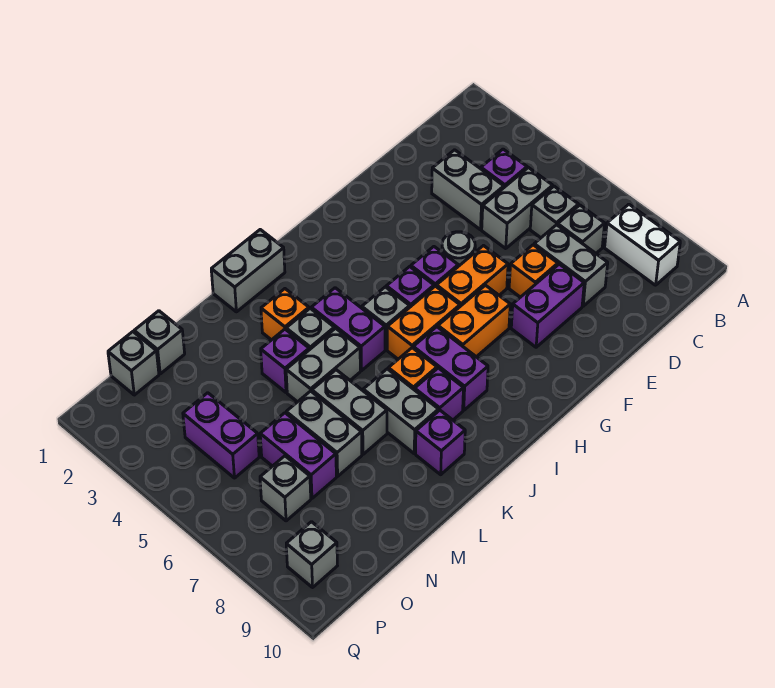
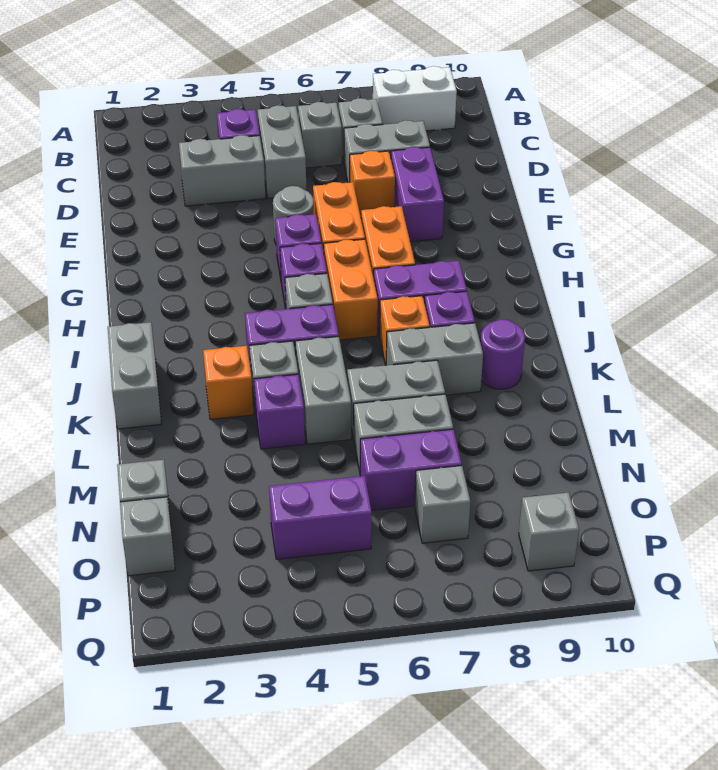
purple brick K9 level 1 -> purple round brick K9 level 1

